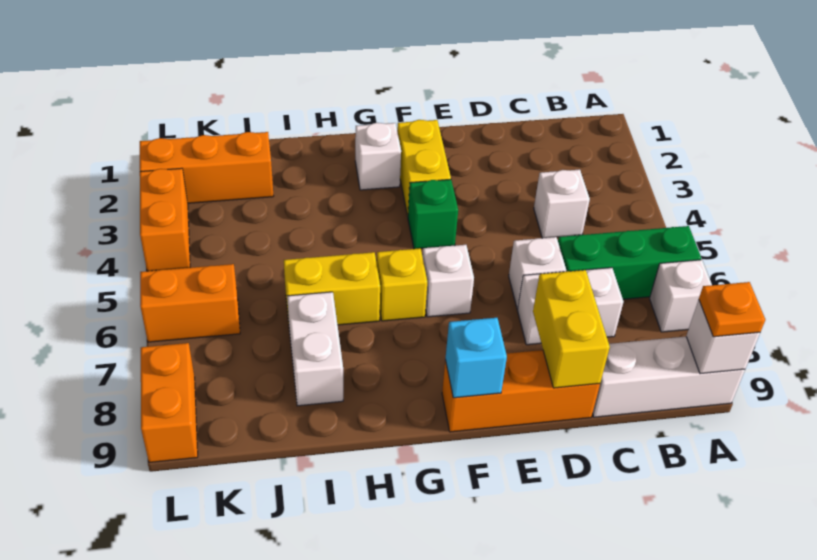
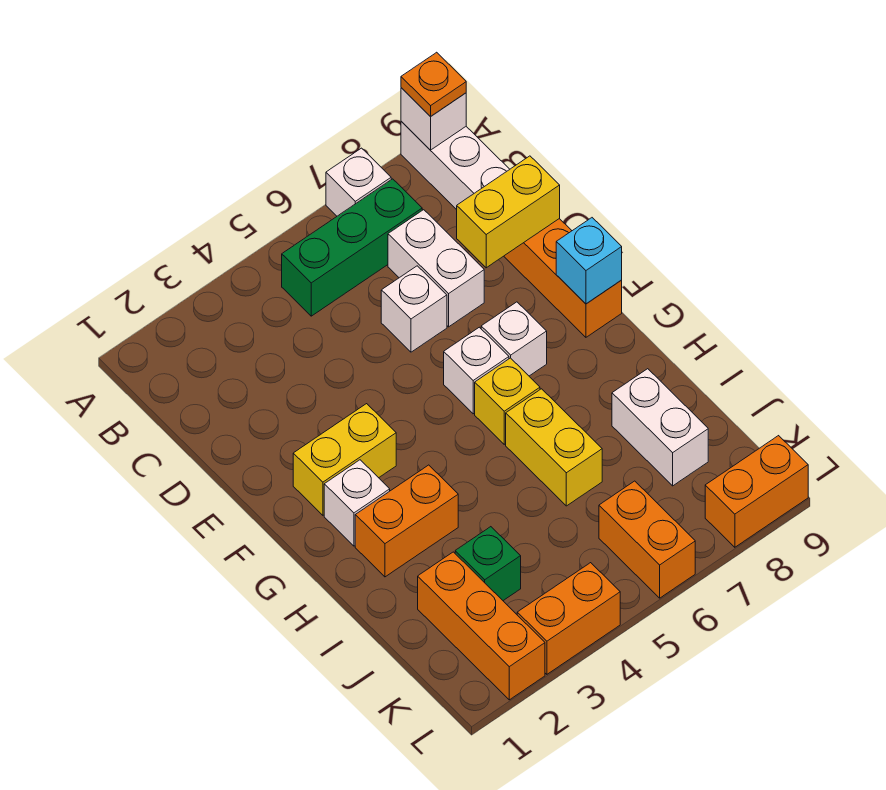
green brick A6:C6 level 1 -> green brick B5:B7 level 1
white brick C4 level 1 -> white brick F7 level 1
green brick F4 level 1 -> green brick J3 level 1
none -> orange brick H2:H3 level 1
white brick I7:I8 level 1 -> white brick I8:J8 level 1

